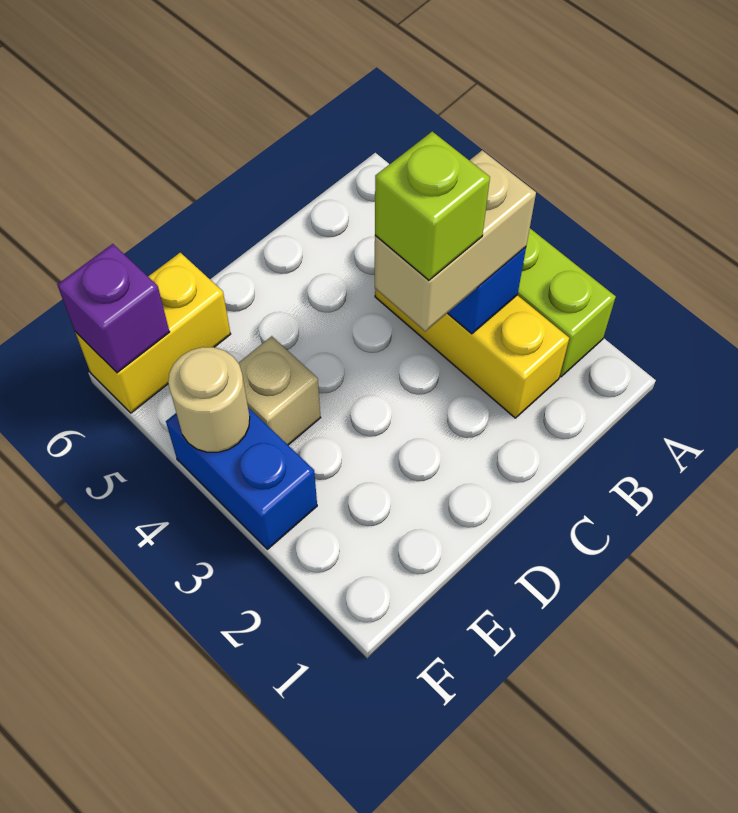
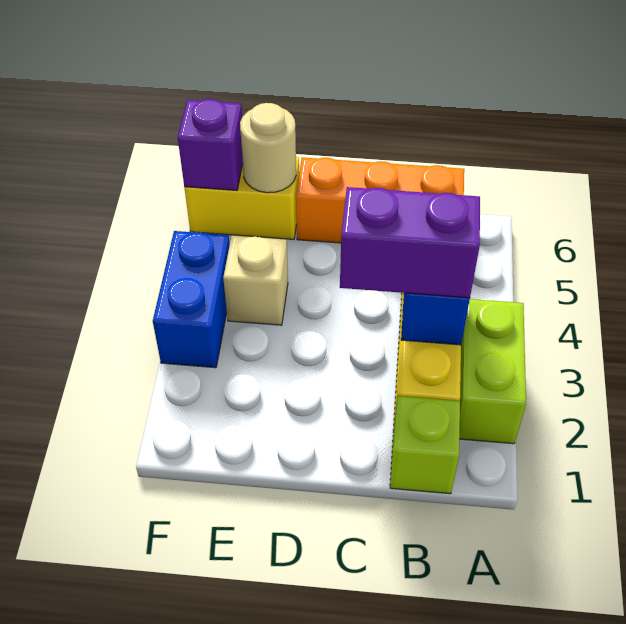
tan brick B3:C3 level 3 -> purple brick B3:C3 level 3
none -> orange brick B6:D6 level 1
lime brick C3 level 4 -> lime brick B1 level 1
tan round brick F4 level 2 -> tan round brick E6 level 2

